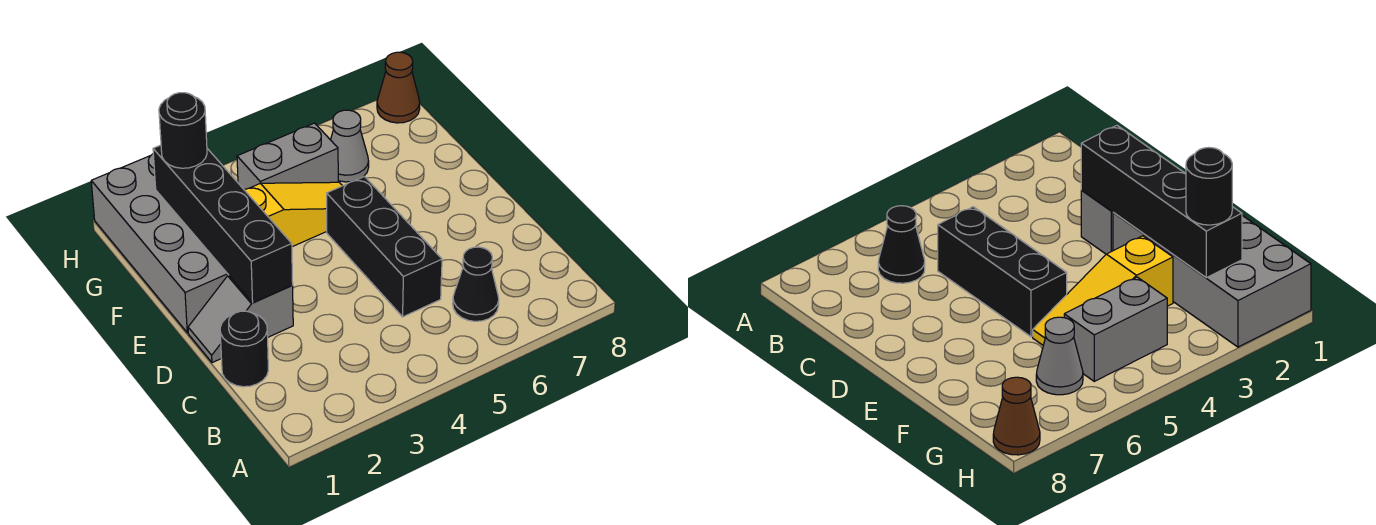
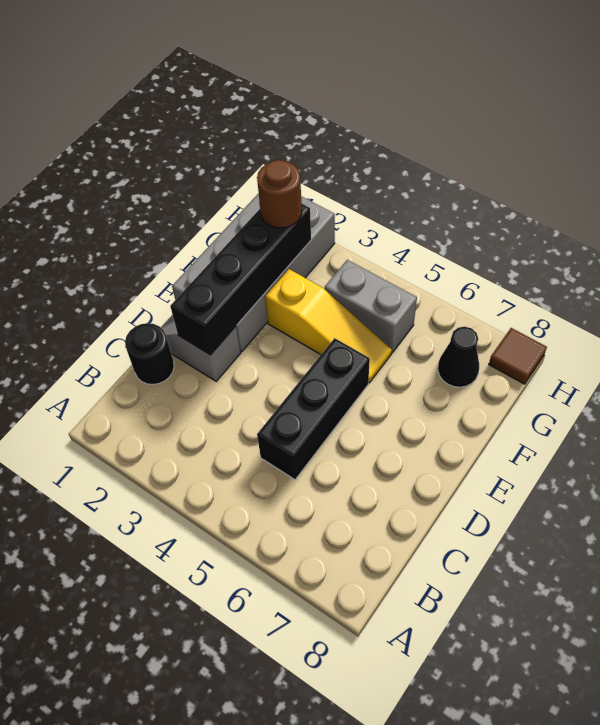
black cone B6 level 1 -> black cone G7 level 1
black round brick G2 level 3 -> brown round brick G2 level 3
grey cone G6 level 1 -> none
brown cone H8 level 1 -> brown tile H8 level 1

